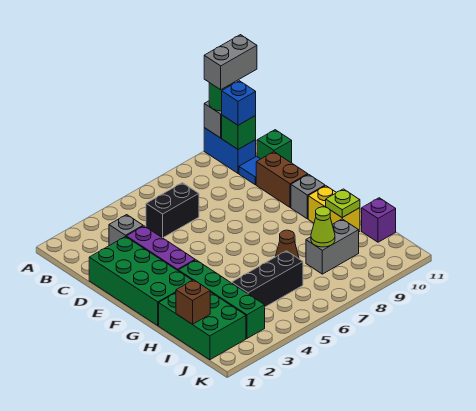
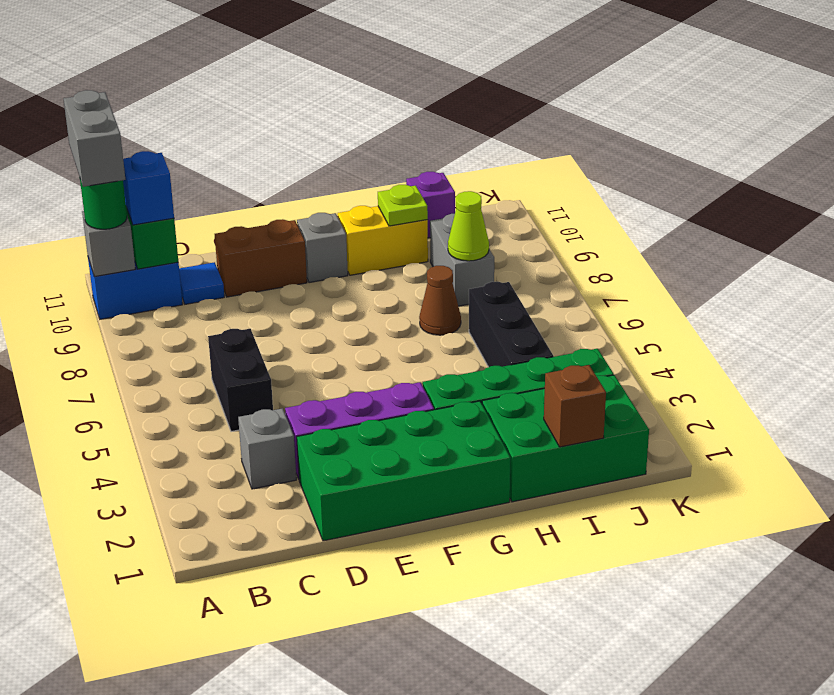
green brick C11 level 1 -> none

